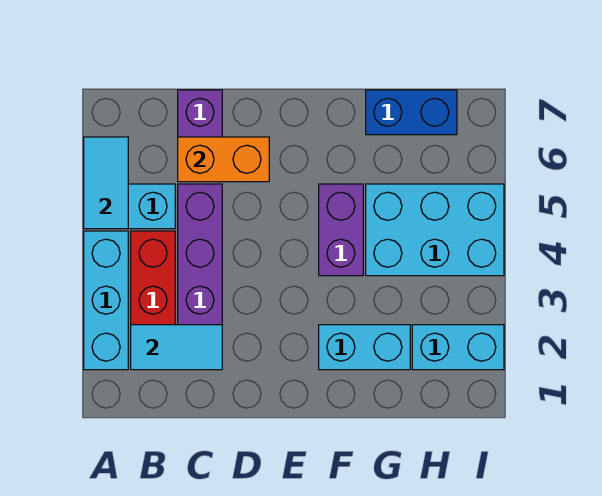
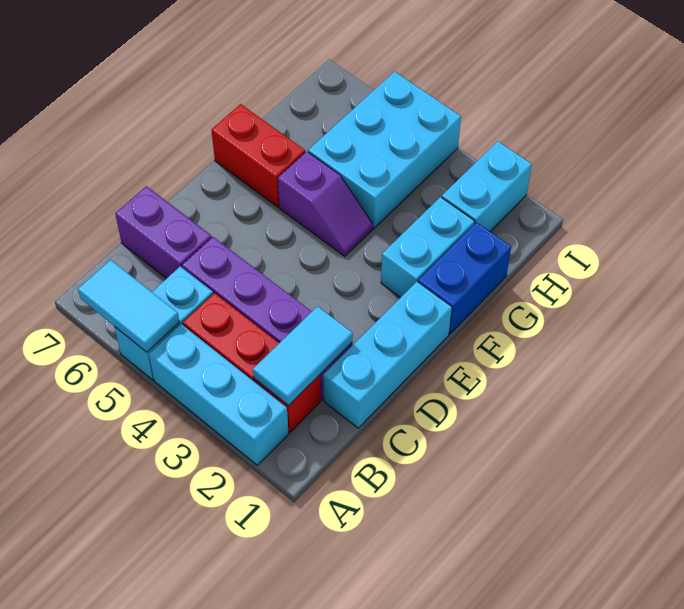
none -> cyan brick C1:E1 level 1
orange brick C6:D6 level 2 -> none
purple brick F4:F5 level 1 -> purple slope F4:F5 level 1 top 5
none -> red brick F6:F7 level 1
blue brick G7:H7 level 1 -> blue brick F1:G1 level 1

